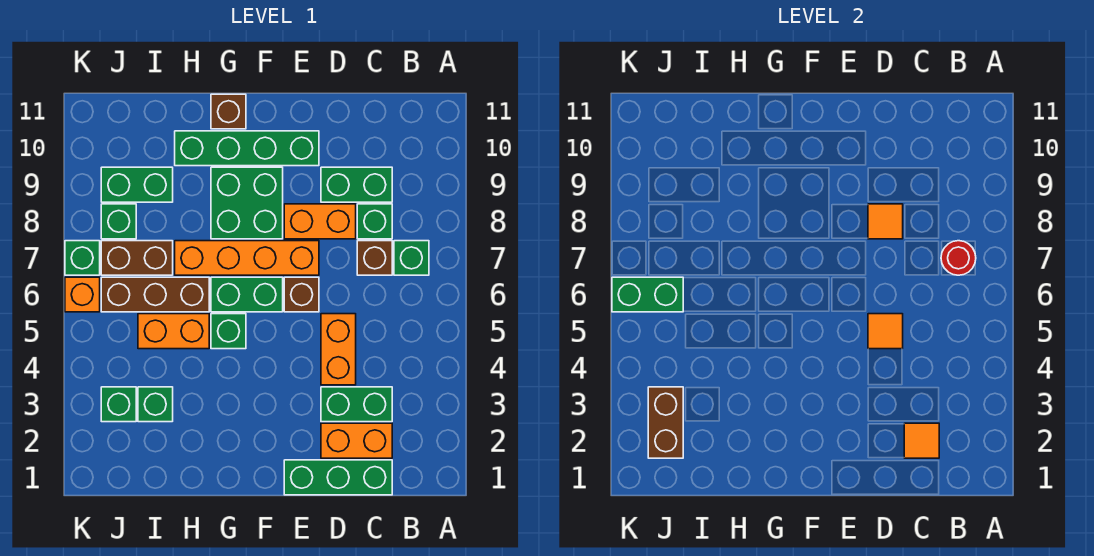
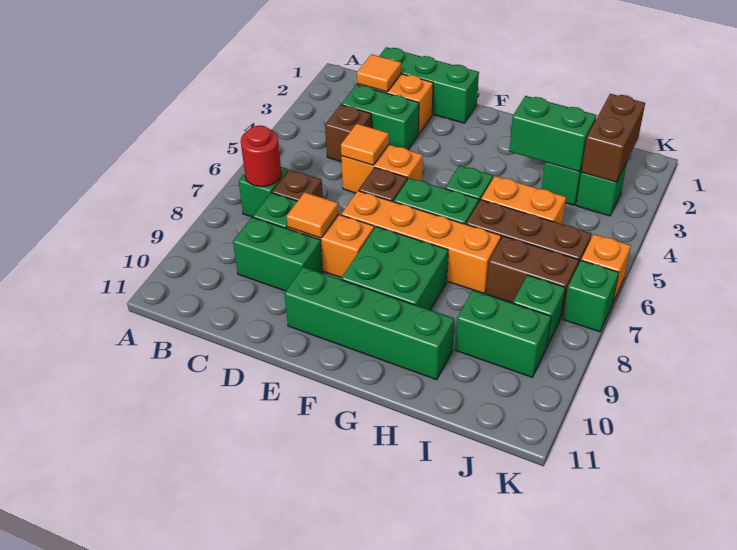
orange brick D4:D5 level 1 -> orange brick D5:E5 level 1
brown brick G11 level 1 -> brown brick C4 level 1
green brick J6:K6 level 2 -> green brick H3:I3 level 2

